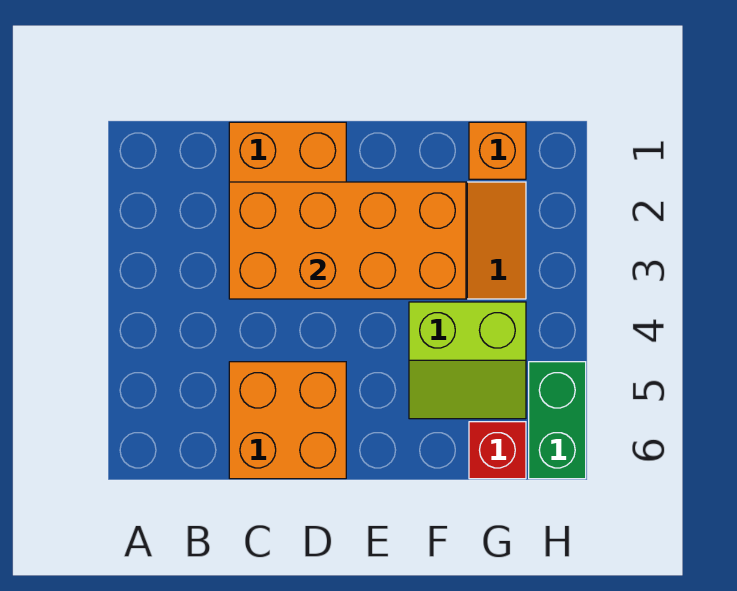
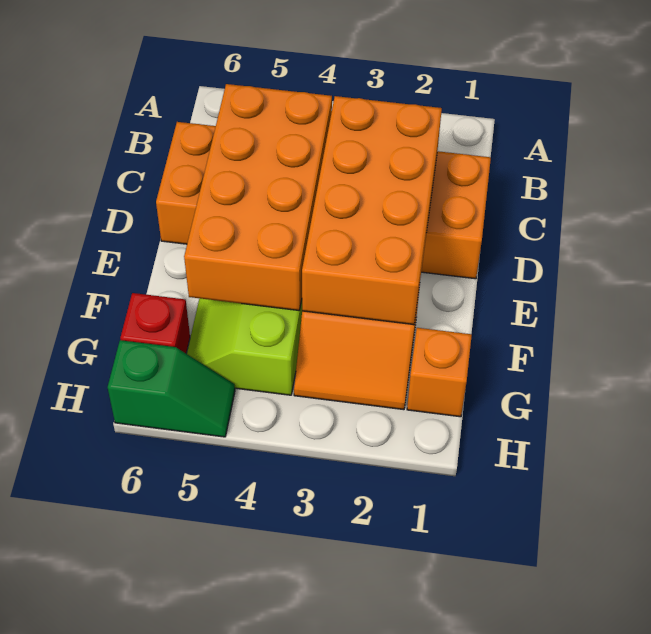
none -> orange brick C4:F5 level 2
green brick H5:H6 level 1 -> green slope H5:H6 level 1 top 6

